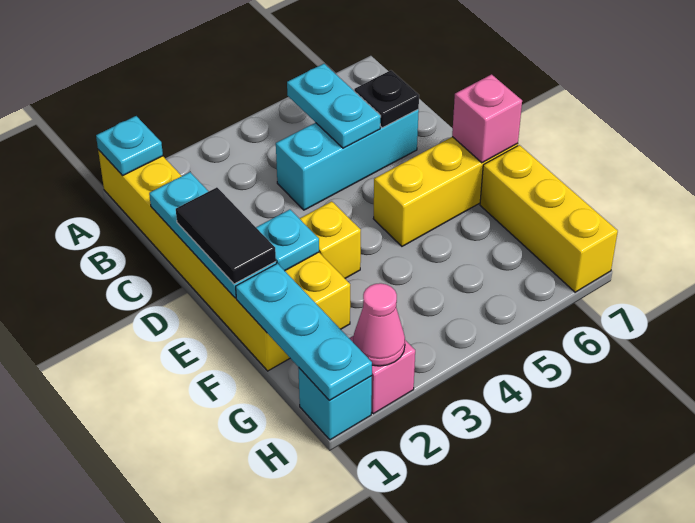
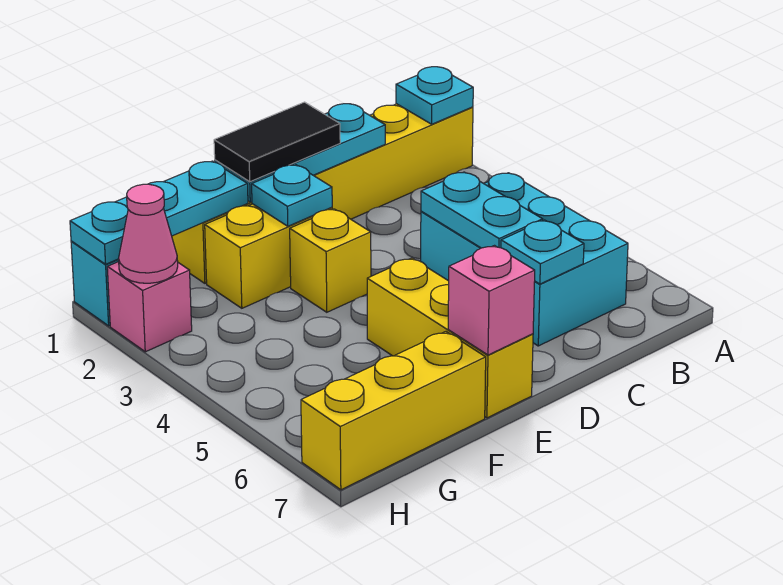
cyan plate B5:C5 level 2 -> cyan plate C4:C5 level 2
cyan brick C4:C6 level 1 -> cyan brick B4:C6 level 1
black plate C6 level 2 -> cyan plate C6 level 2

